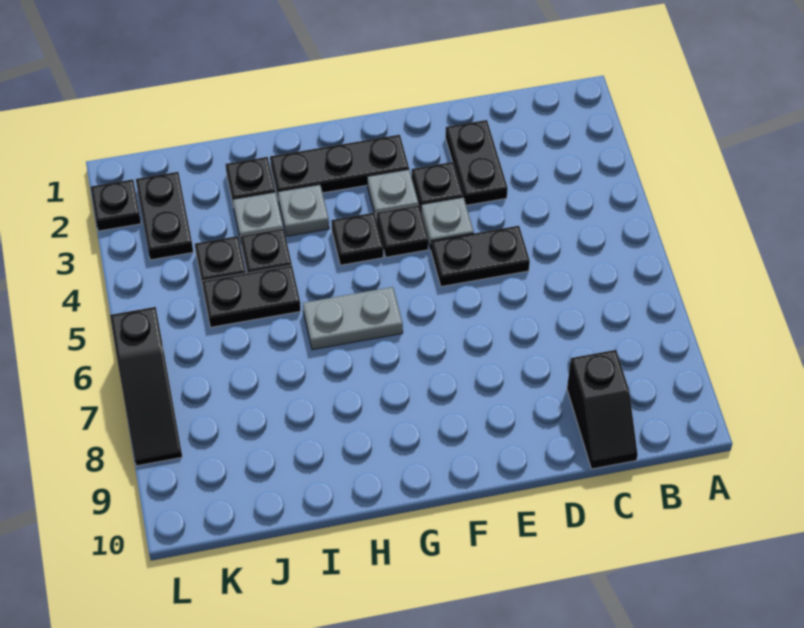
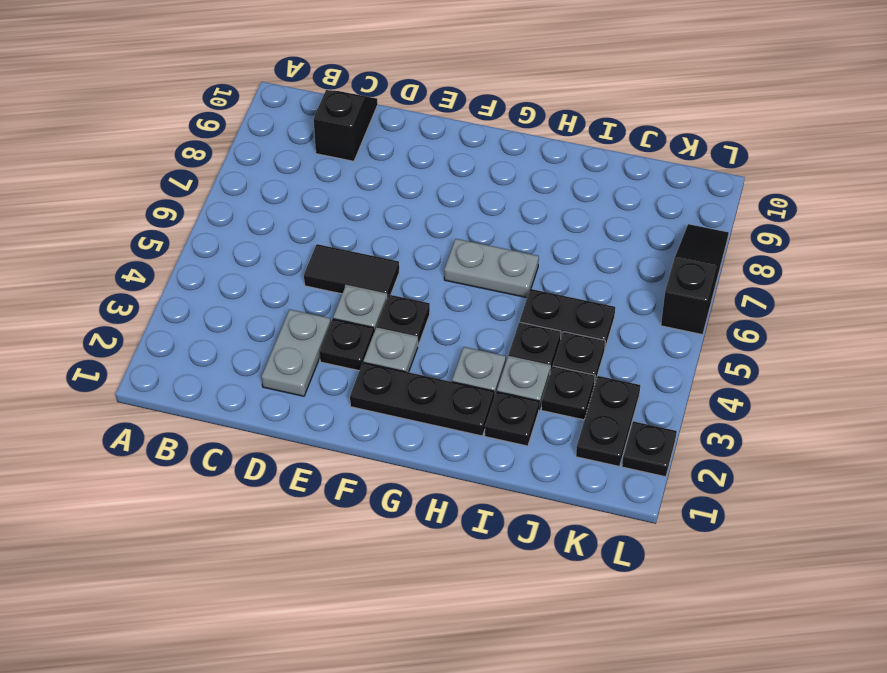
black plate D2:D3 level 1 -> grey plate D2:D3 level 1
black plate D5:E5 level 1 -> black tile D5:E5 level 1
black plate G4 level 1 -> black plate J3 level 1

